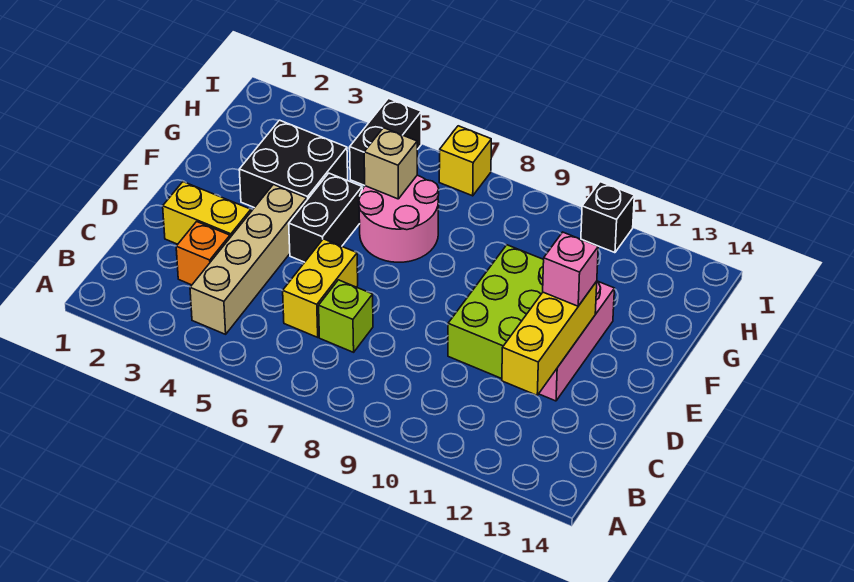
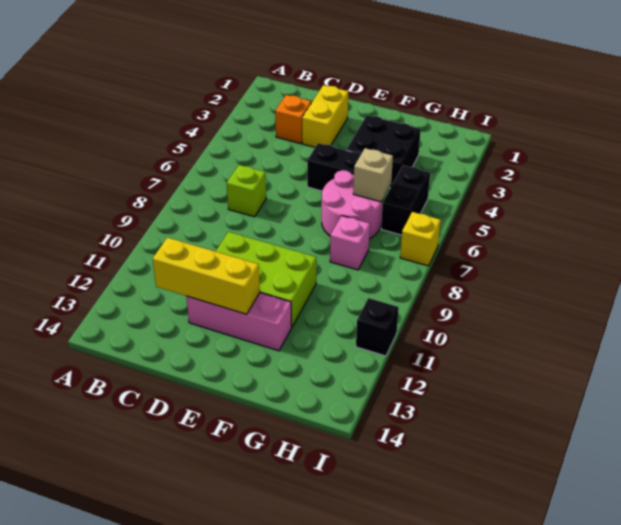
tan brick B4:E4 level 1 -> none
yellow brick C6:D6 level 1 -> none
pink brick E12 level 3 -> pink brick G8 level 1
black brick H5:I5 level 1 -> black brick H5:H6 level 1

